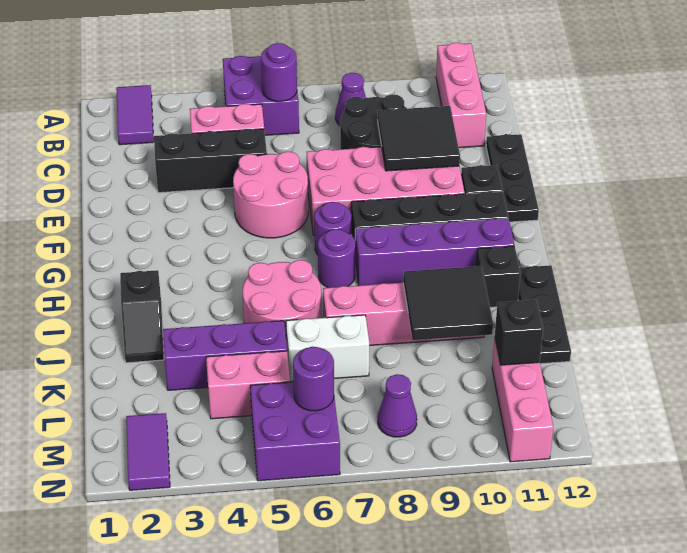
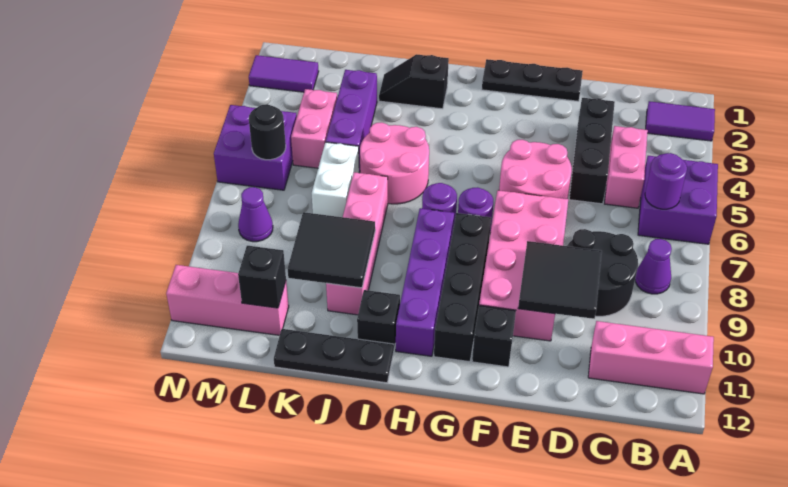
black plate D12:F12 level 1 -> black plate E1:G1 level 1
purple round brick M6 level 2 -> black round brick M6 level 2

